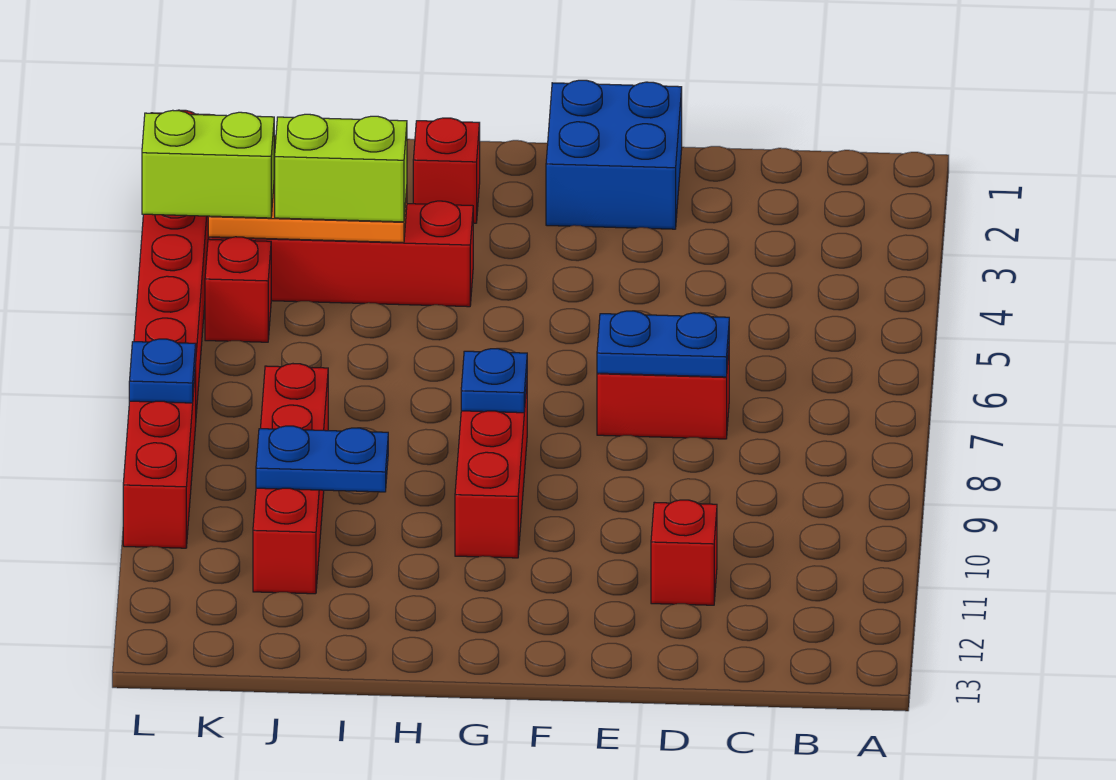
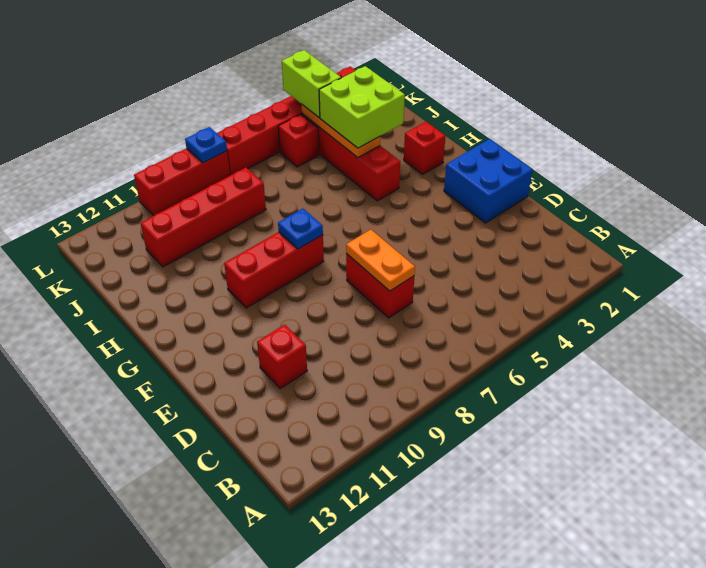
blue plate D7:E7 level 2 -> orange plate D7:E7 level 2
lime brick I4:J4 level 3 -> lime brick I3:J4 level 3
blue plate I10:J10 level 2 -> none

